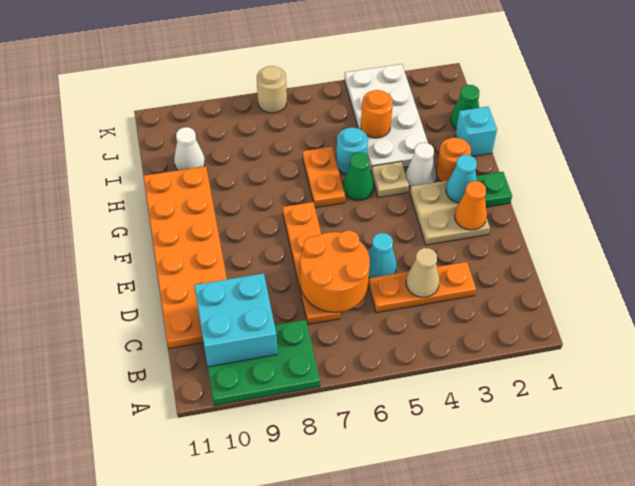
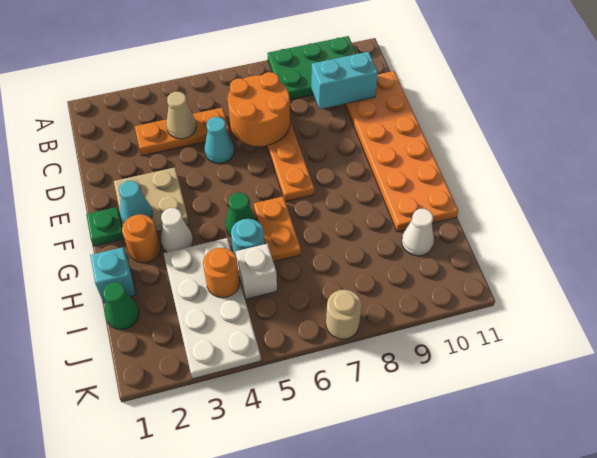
cyan brick B9:C10 level 2 -> cyan brick C9:C10 level 2
orange cone E2 level 2 -> none
tan plate G4 level 1 -> none
none -> white brick I5 level 1

